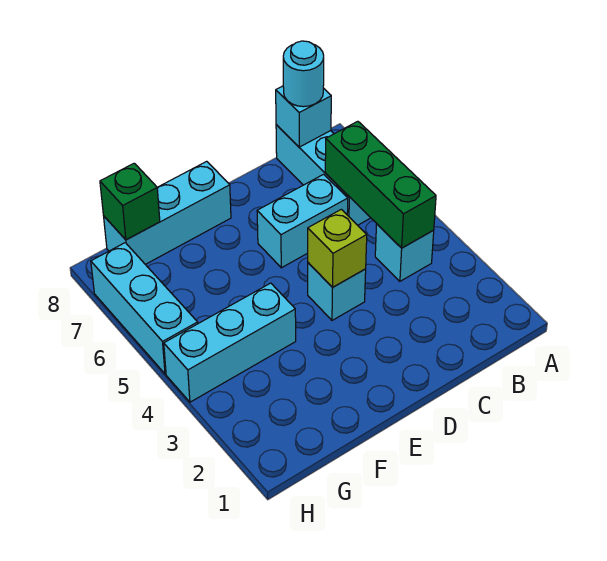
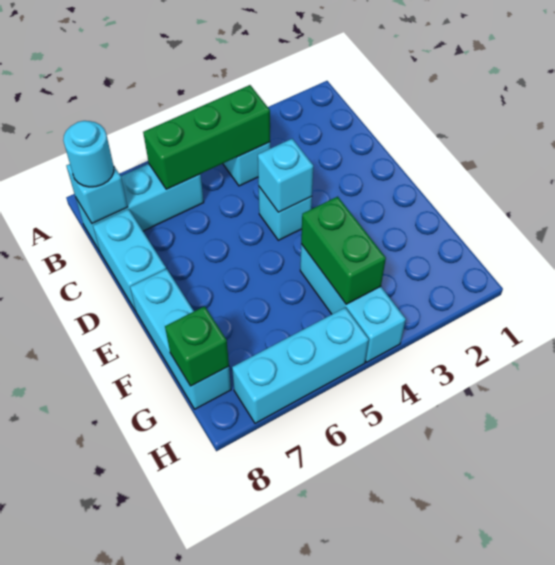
cyan brick C6:D6 level 1 -> cyan brick C8:D8 level 1
lime brick D4 level 2 -> cyan brick D4 level 2
none -> green brick F4:G4 level 2

